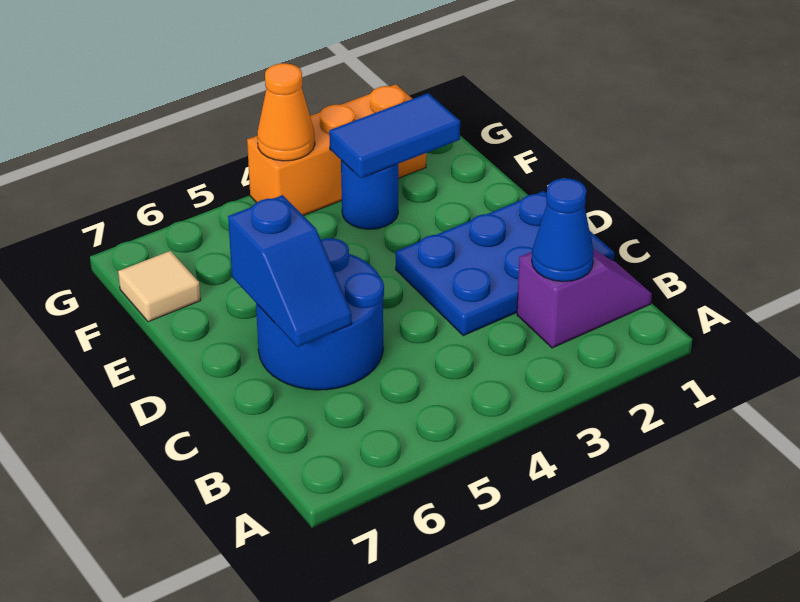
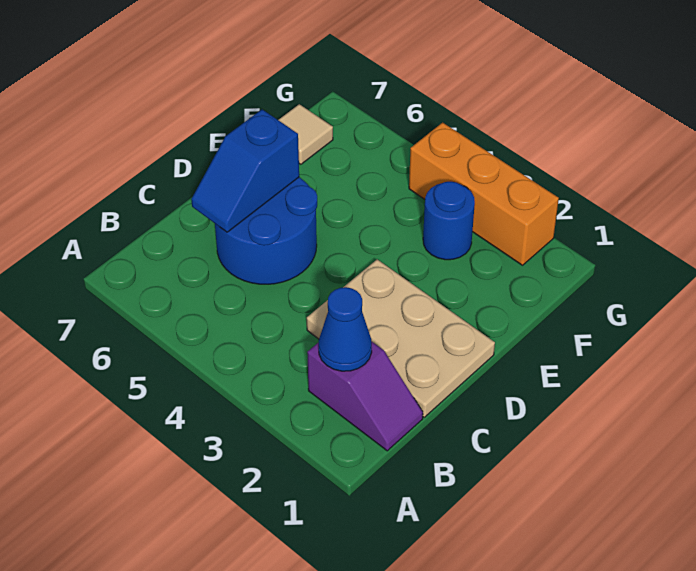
blue plate C1:D3 level 1 -> tan plate C1:D3 level 1
blue tile F2:F3 level 2 -> none
orange cone G4 level 2 -> none

